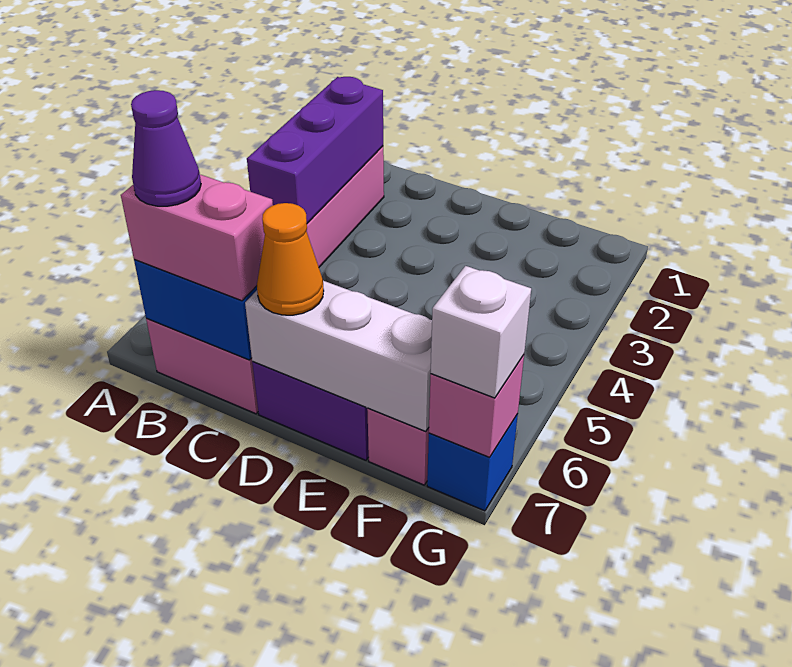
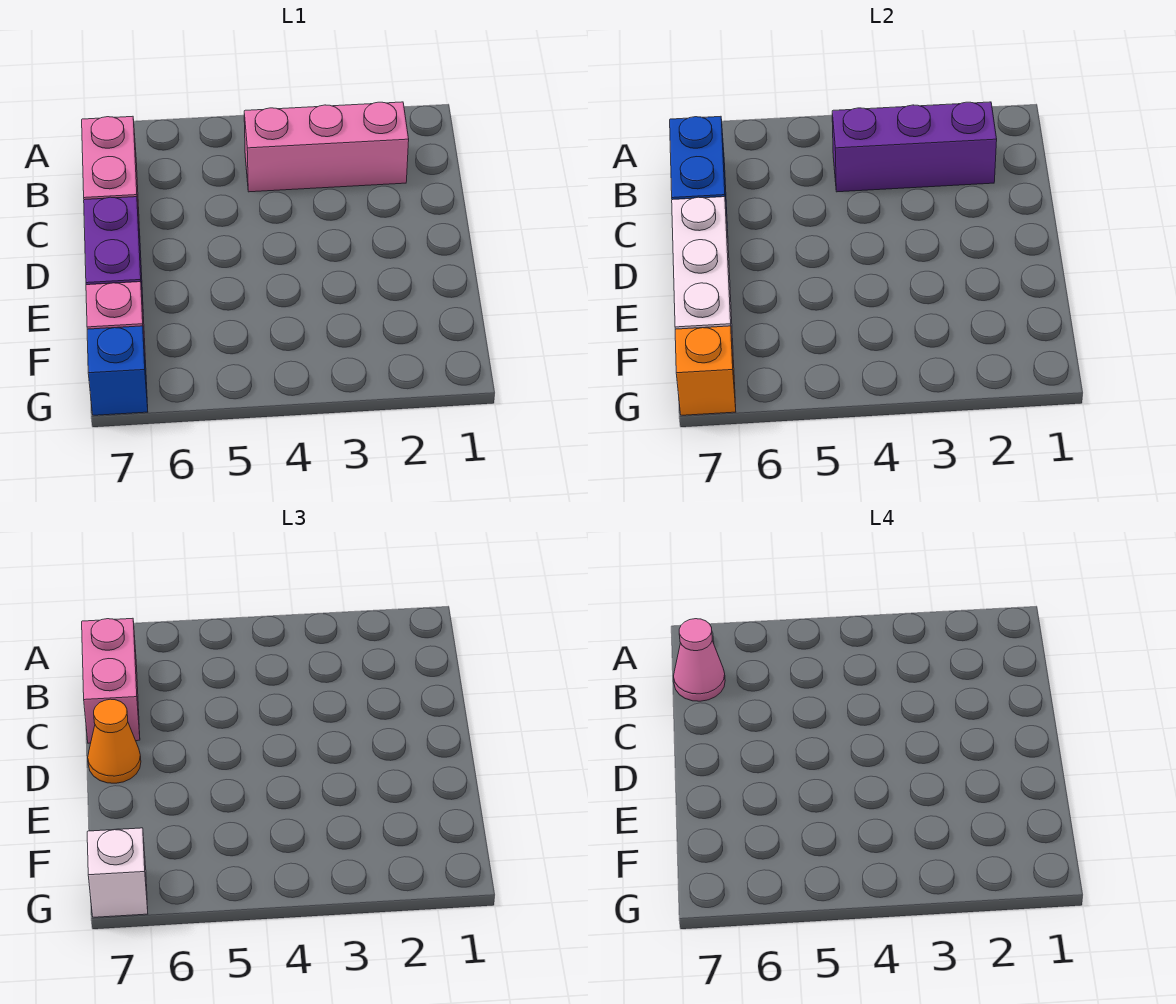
purple cone B7 level 4 -> pink cone B7 level 4
pink brick G7 level 2 -> orange brick G7 level 2

